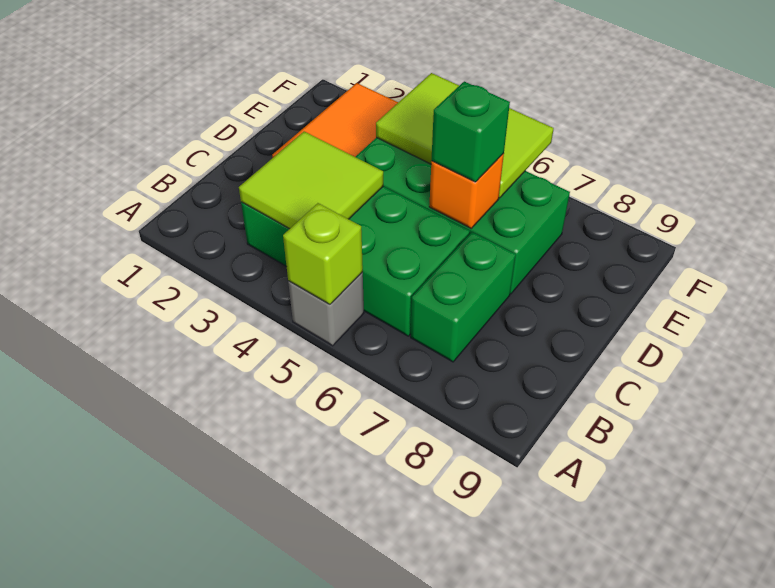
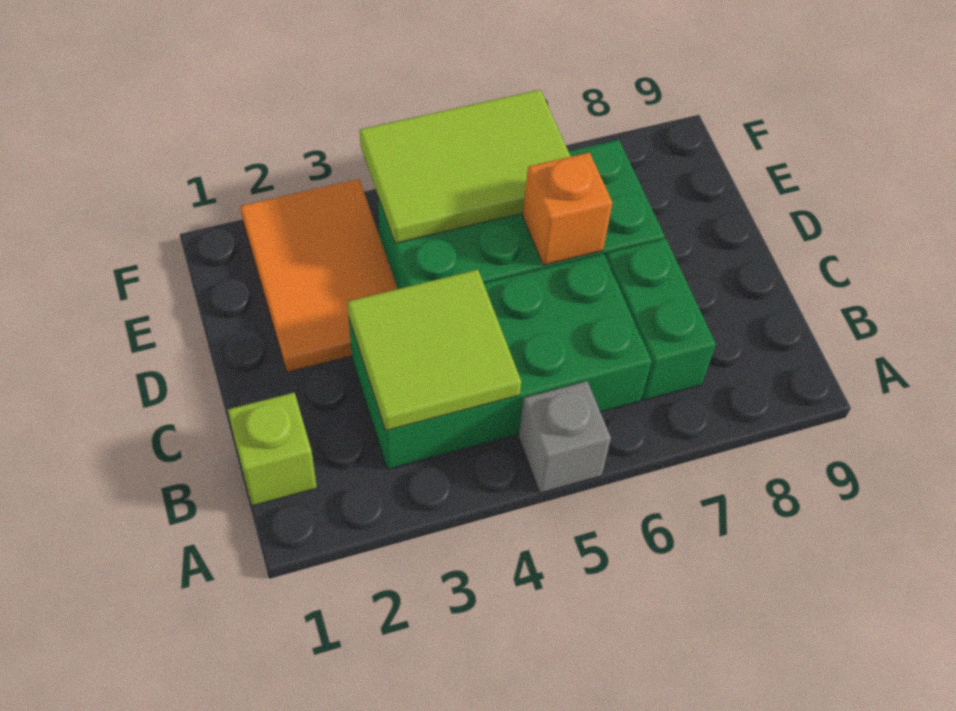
lime brick A5 level 2 -> lime brick B1 level 1
green brick D6 level 3 -> none

